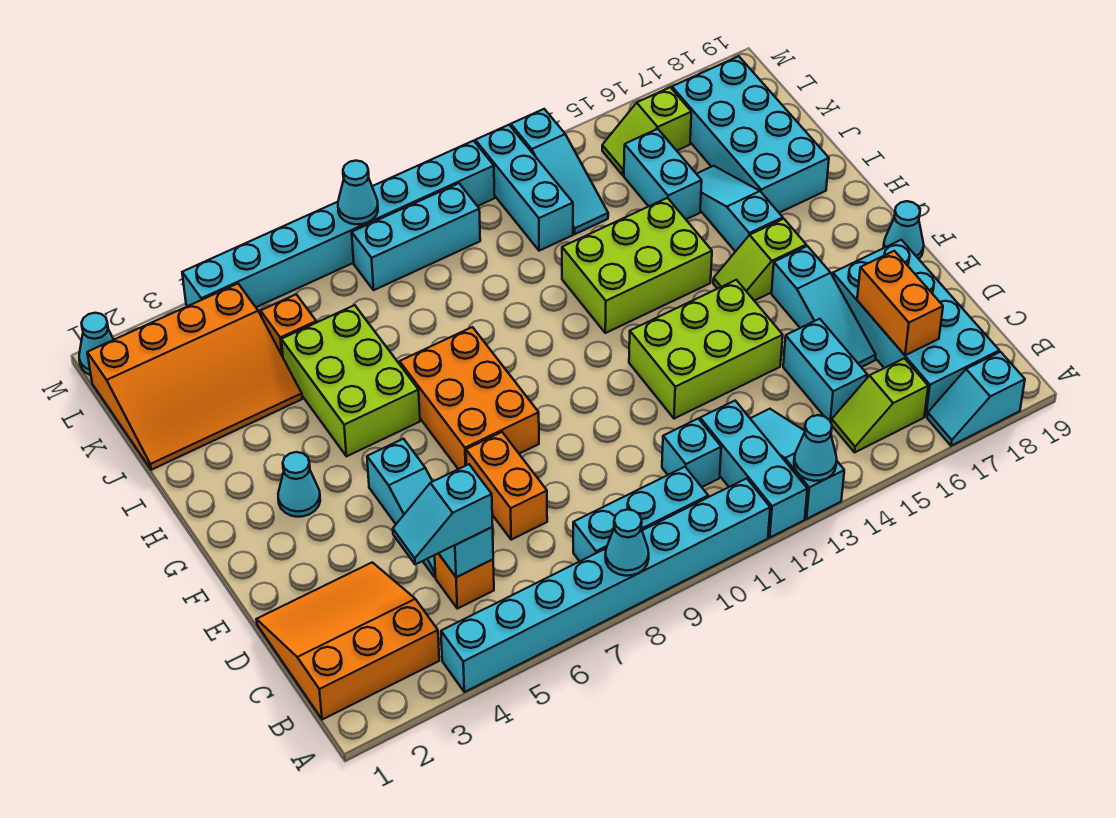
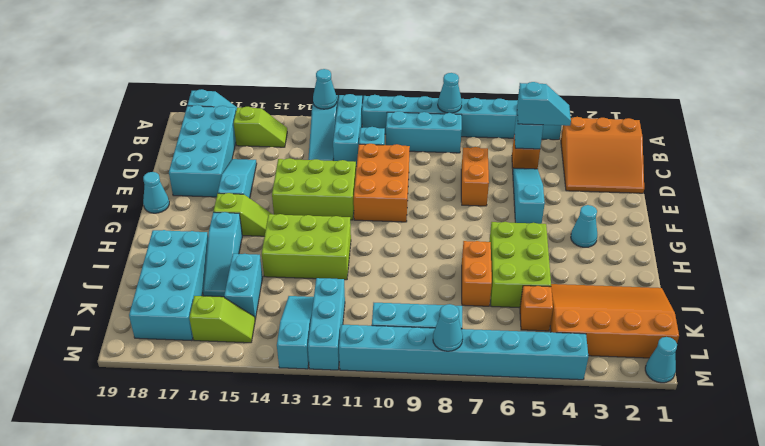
cyan brick C15:D15 level 1 -> none
orange brick C17:D17 level 2 -> orange brick I7:J7 level 1
orange brick F7:H8 level 1 -> orange brick D10:F11 level 1

